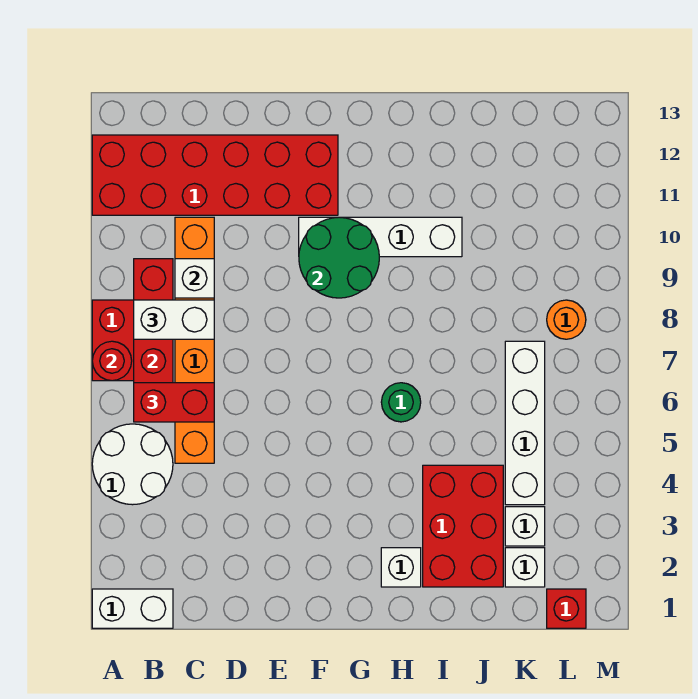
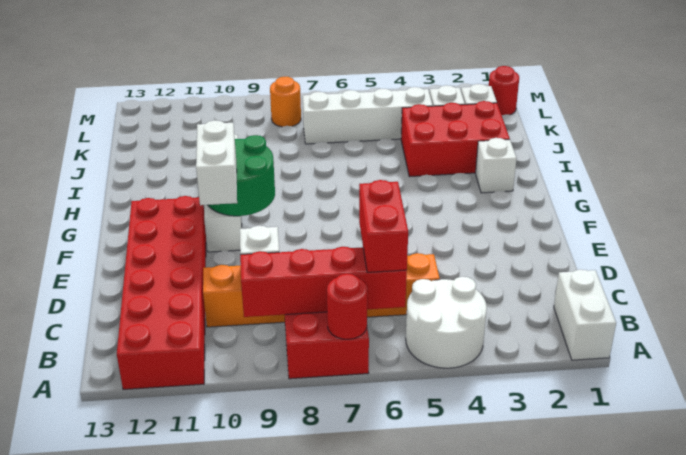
white brick B8:C8 level 3 -> white brick E10:F10 level 3
green round brick H6 level 1 -> none
red brick L1 level 1 -> red round brick L1 level 1

